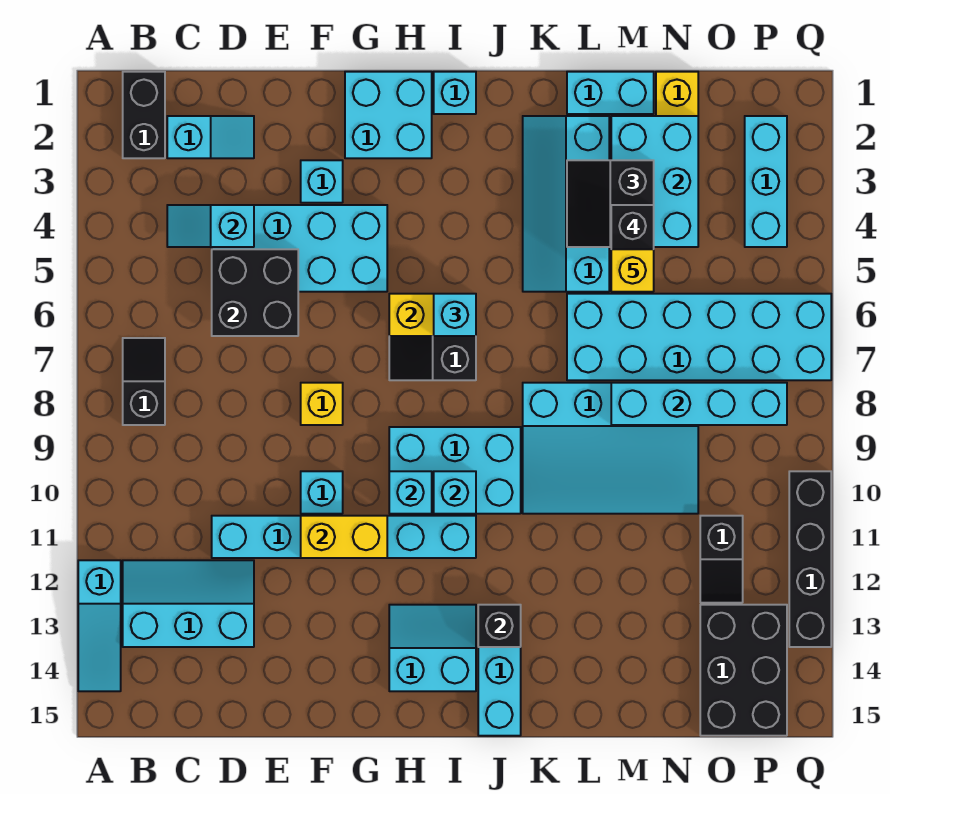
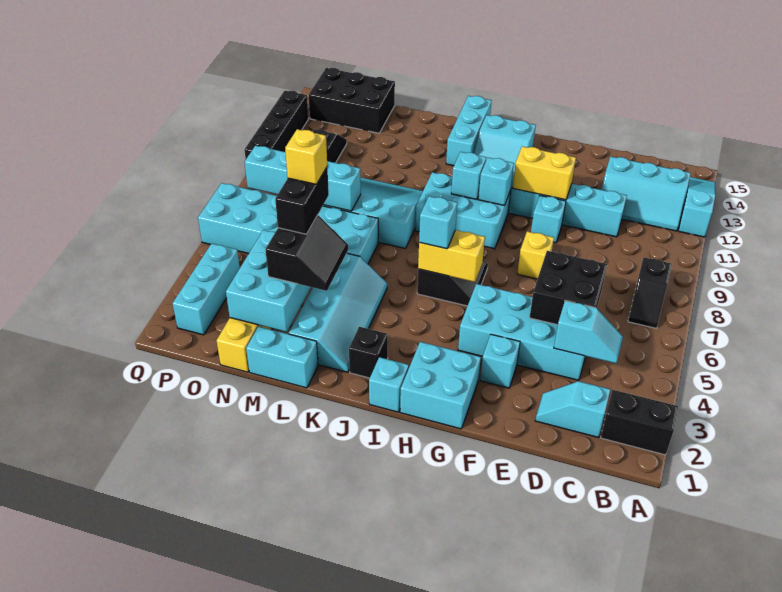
black brick B1:B2 level 1 -> black brick A2:B2 level 1
black brick J13 level 2 -> black brick J2 level 1
black brick O13:P15 level 1 -> black brick N14:P15 level 1

